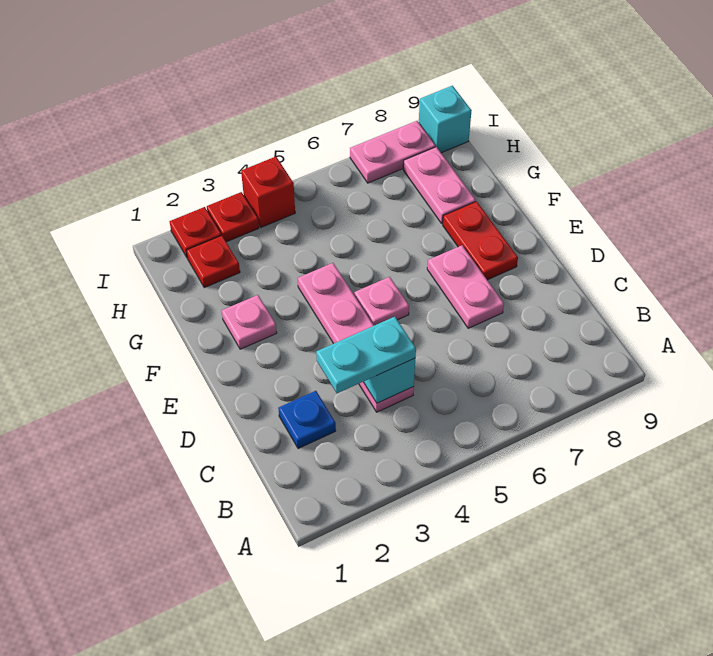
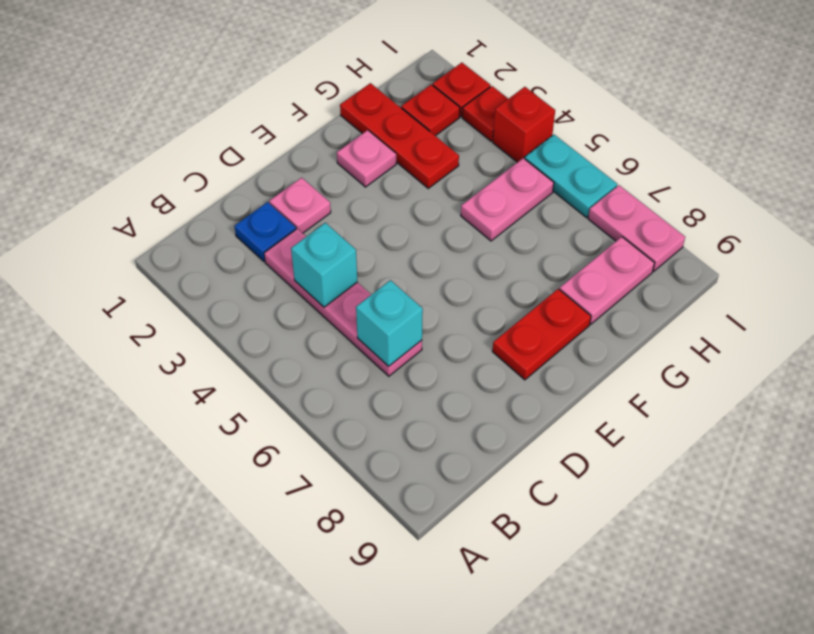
cyan plate C3:C4 level 3 -> cyan plate I5:I6 level 1
pink plate C4:F4 level 1 -> pink plate C3:C6 level 1
pink plate D7:E7 level 1 -> pink plate G5:H5 level 1
pink plate E5 level 1 -> pink plate D2 level 1
none -> red plate G1:G3 level 1
cyan brick I9 level 1 -> cyan brick C6 level 2

